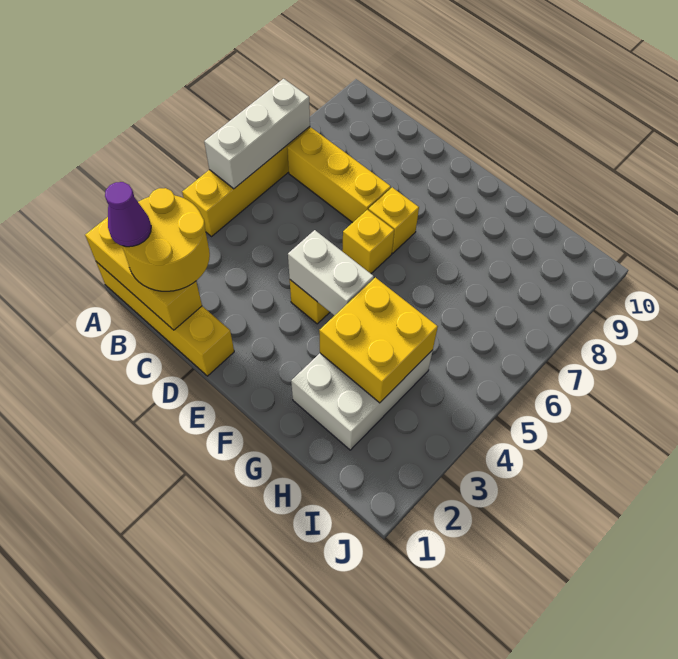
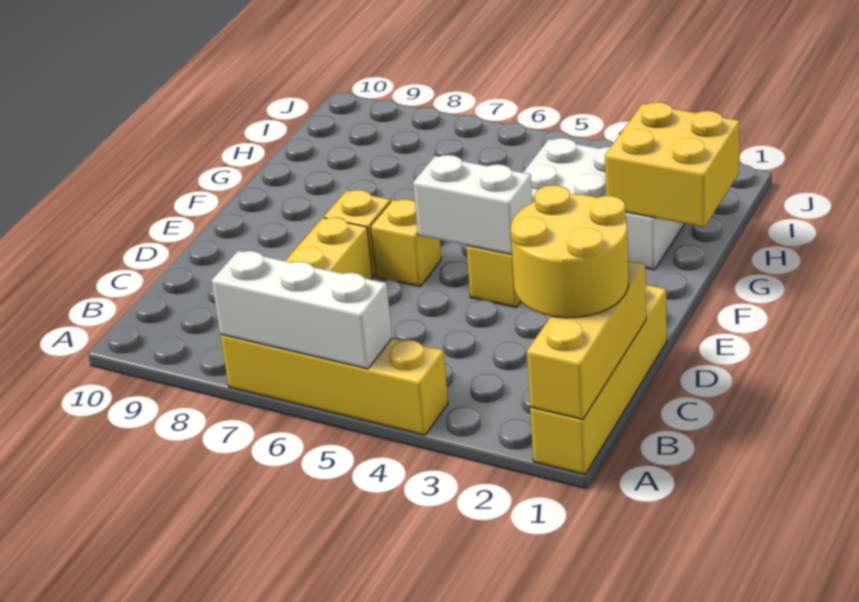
purple cone B1 level 4 -> none
white brick E4:F4 level 2 -> white brick E4:E5 level 2
yellow brick G3:H4 level 2 -> yellow brick G1:H2 level 2

